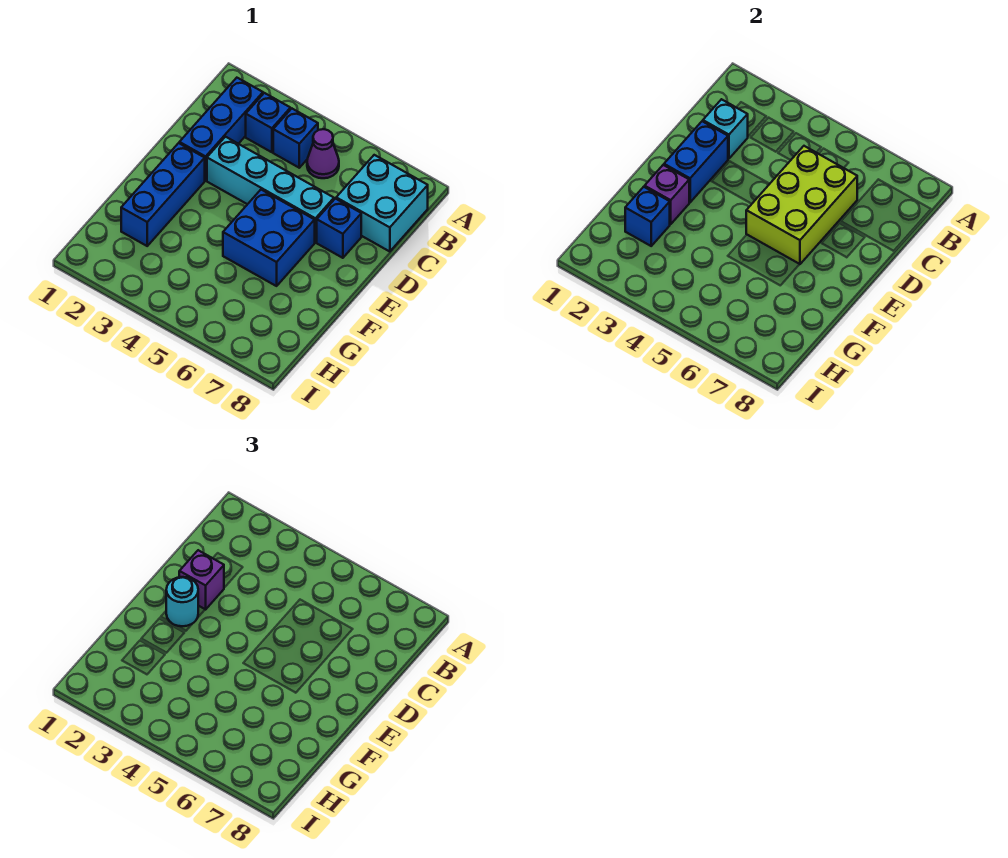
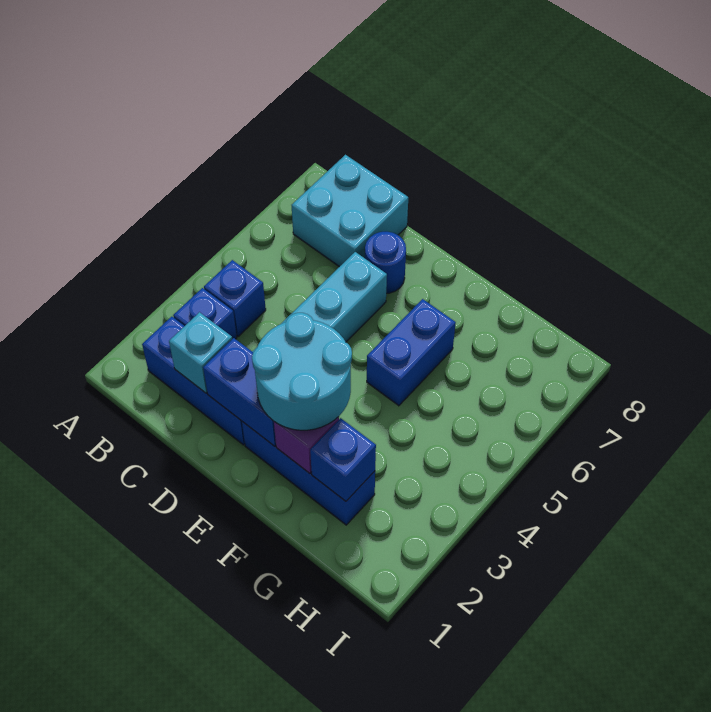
purple cone B5 level 1 -> none
lime brick C5:E6 level 2 -> none
purple brick D2 level 3 -> none
blue brick D7 level 1 -> blue round brick D7 level 1
cyan round brick E2 level 3 -> cyan round brick E2:F3 level 3
blue brick E5:F6 level 1 -> blue brick F5:F6 level 1

